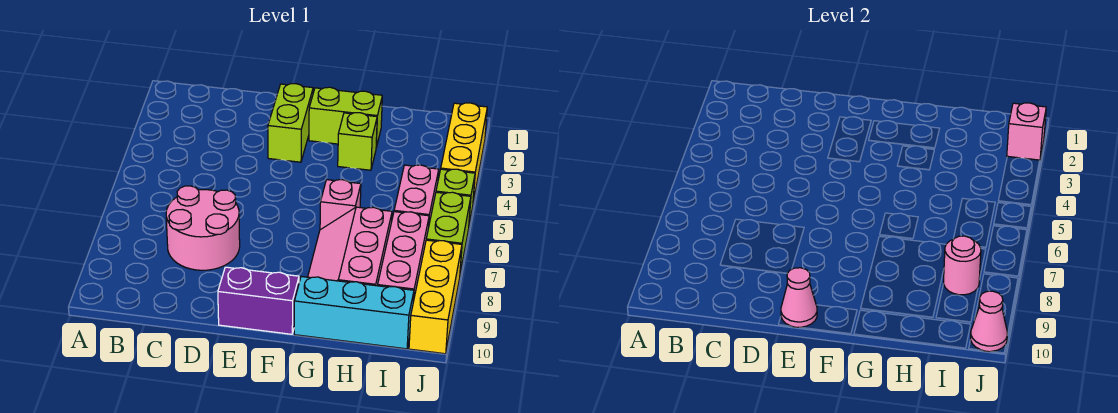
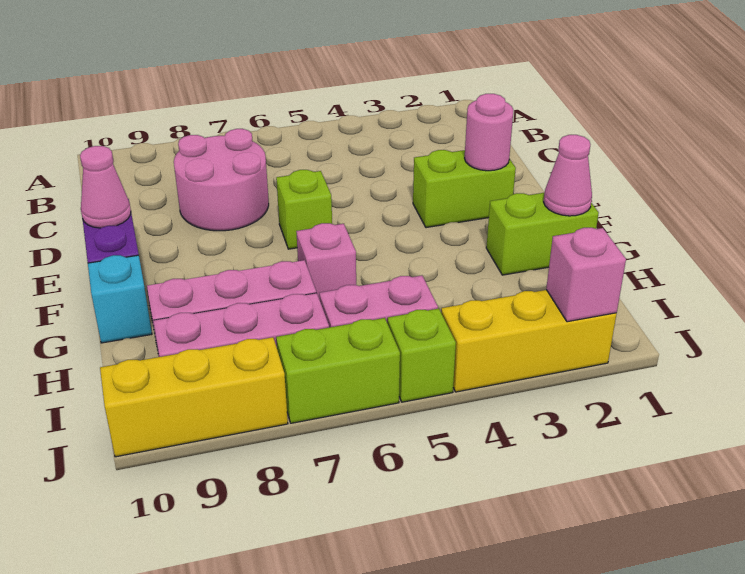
lime brick F2:G2 level 1 -> lime brick G1:G2 level 1
lime brick G3 level 1 -> lime brick E6 level 1
cyan brick G10:I10 level 1 -> cyan brick G10 level 1
pink round brick I8 level 2 -> pink round brick E2 level 2
pink cone J10 level 2 -> pink cone G1 level 2

